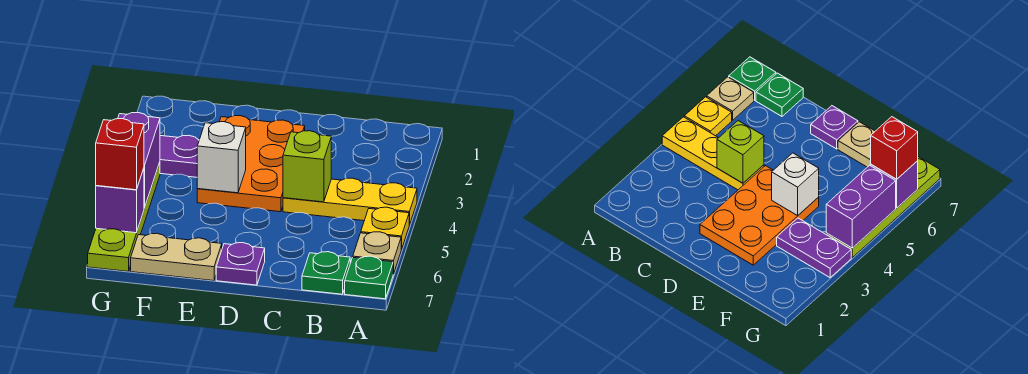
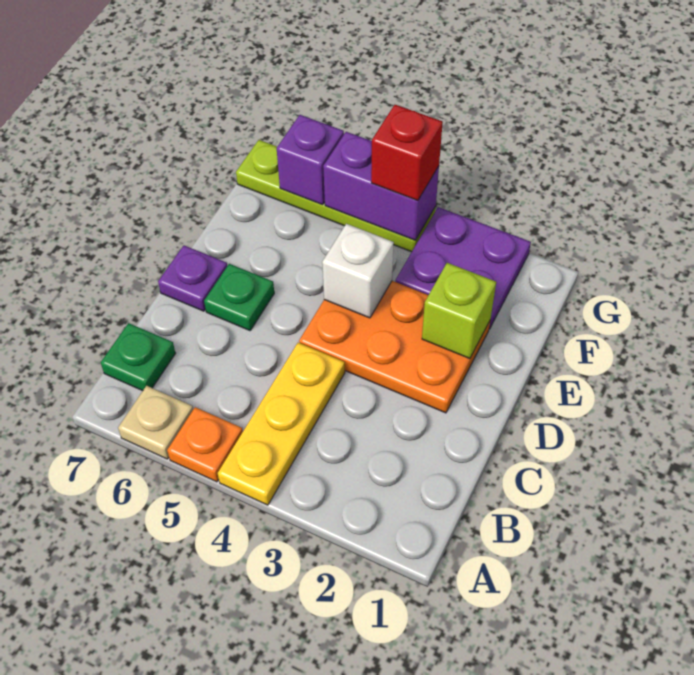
yellow plate A5 level 1 -> orange plate A5 level 1
green plate A7 level 1 -> green plate D6 level 1
lime brick C4 level 2 -> lime brick E2 level 2
tan plate E7:F7 level 1 -> none
purple plate F3:G3 level 1 -> purple plate F2:G3 level 1
red brick G6 level 3 -> red brick G4 level 3

